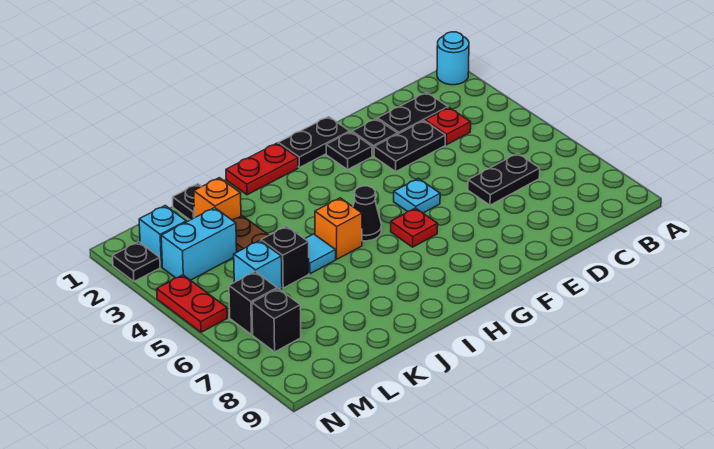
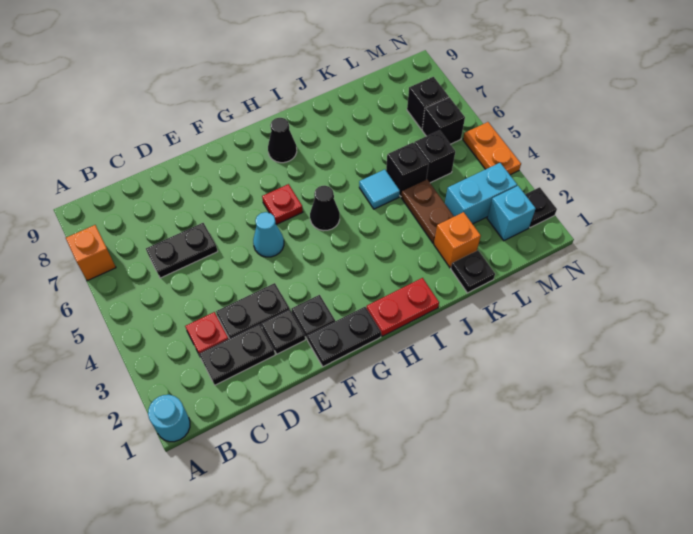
cyan plate F5 level 1 -> cyan cone F5 level 1
none -> black cone H8 level 1
orange brick I5 level 1 -> orange brick A7 level 1
cyan brick L5 level 1 -> black brick L5 level 1
red plate N4:N5 level 1 -> orange plate N4:N5 level 1

